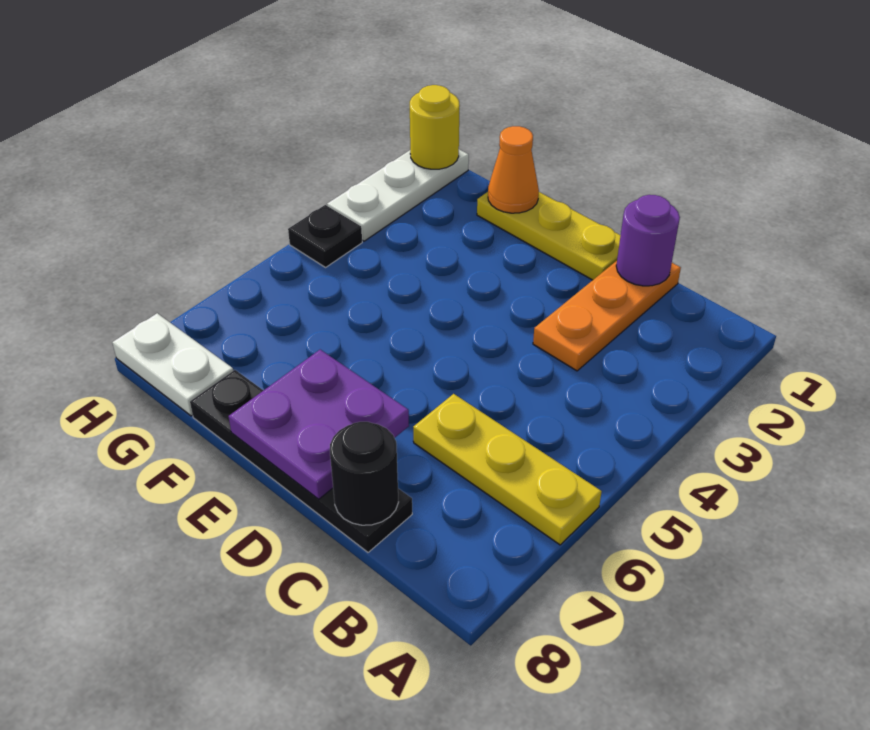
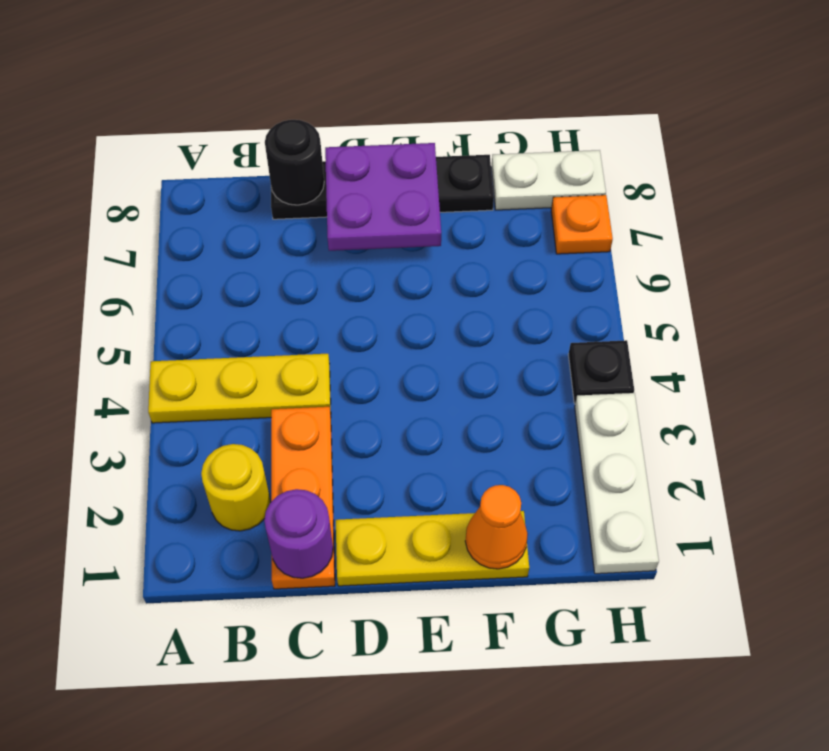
yellow plate A6:C6 level 1 -> yellow plate A4:C4 level 1
yellow round brick H1 level 2 -> yellow round brick B2 level 1
none -> orange plate H7 level 1

